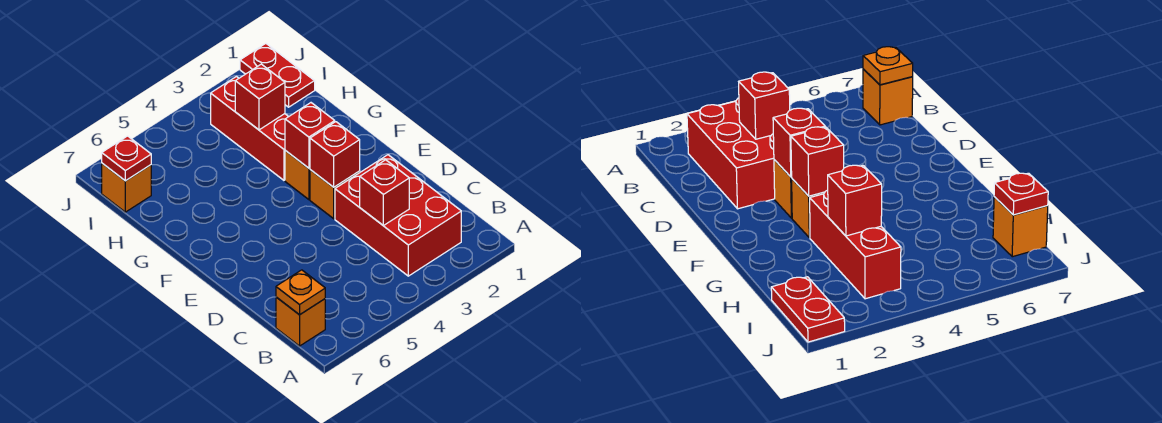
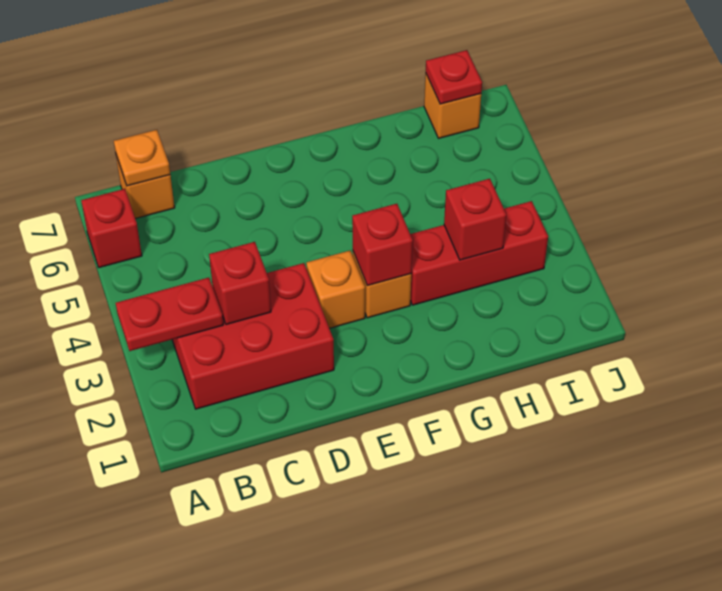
red brick E3 level 2 -> red brick A6 level 1
red plate I1:J1 level 1 -> red plate A3:B3 level 2

